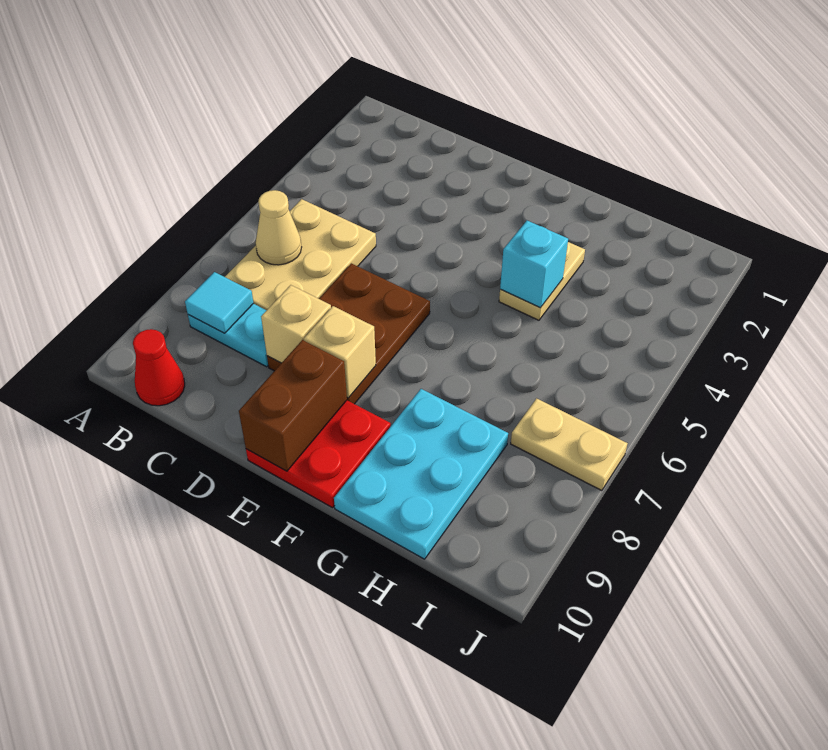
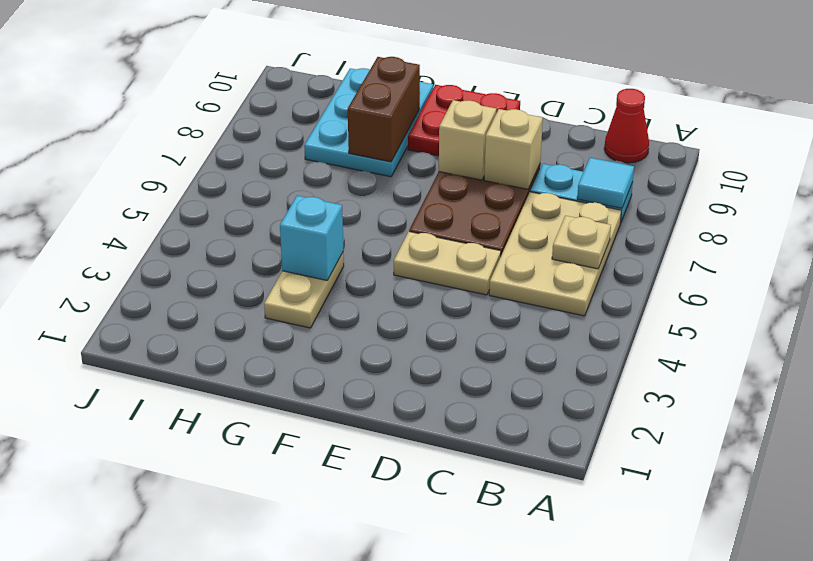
tan cone B6 level 2 -> tan plate B6 level 2
brown brick E9:E10 level 2 -> brown brick G8:G9 level 2
tan plate I7:J7 level 1 -> tan plate D5:E5 level 1

